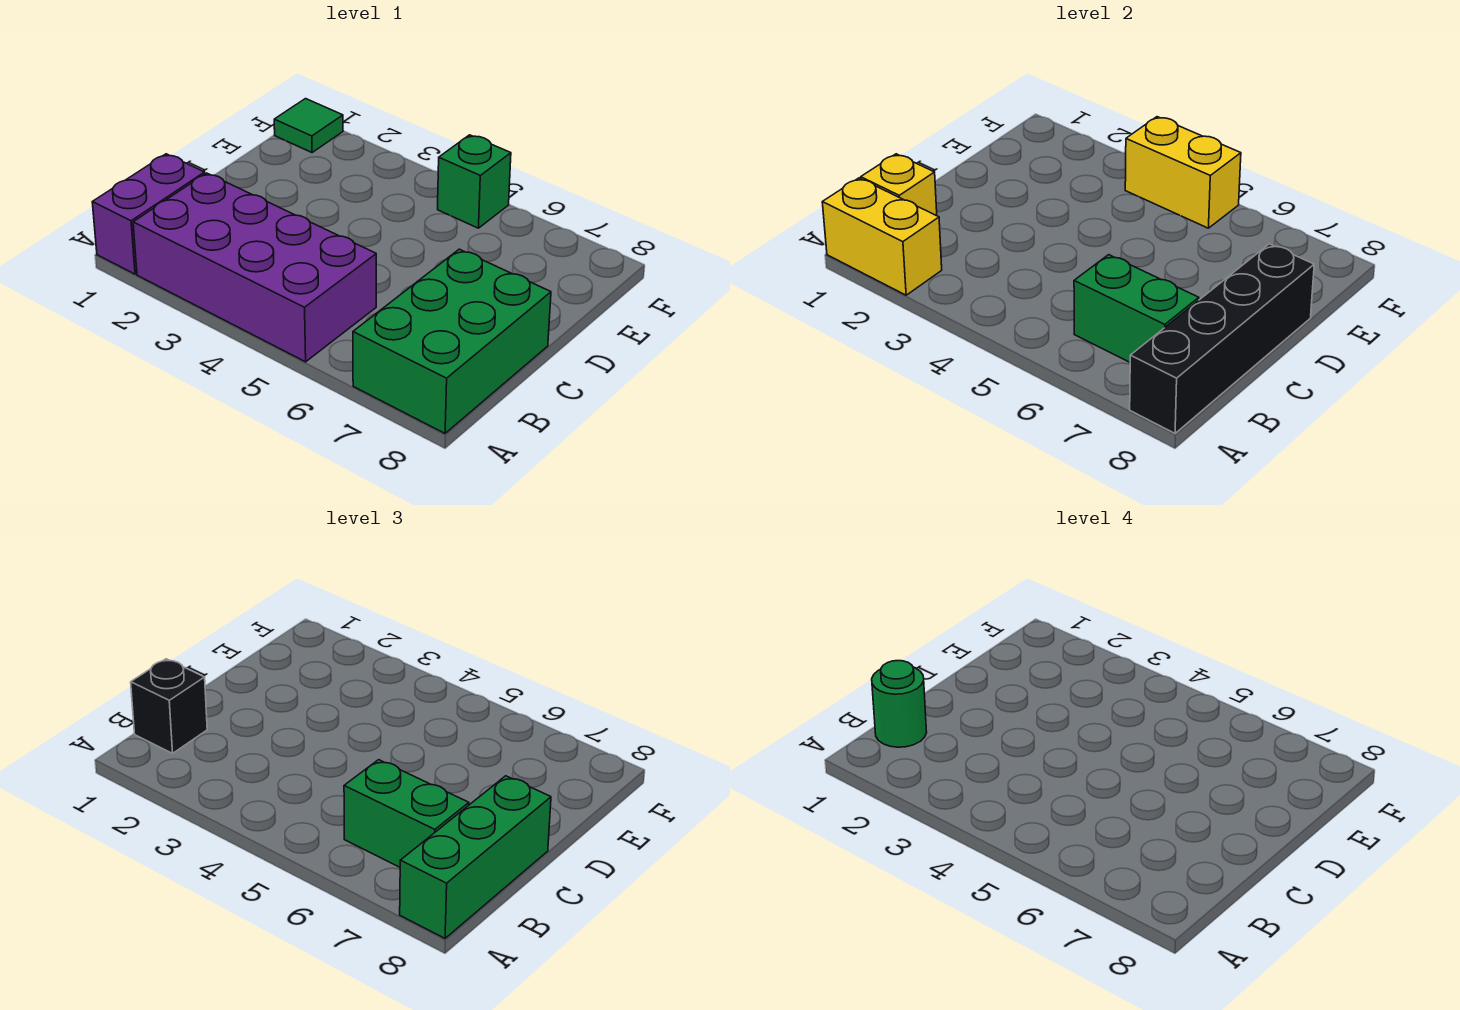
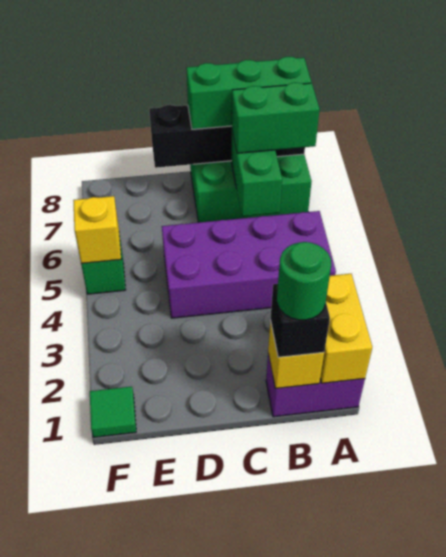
purple brick A2:B5 level 1 -> purple brick A4:D5 level 1
green brick B6:B7 level 3 -> green brick A7:B7 level 3
yellow brick F4:F5 level 2 -> yellow brick F5 level 2

